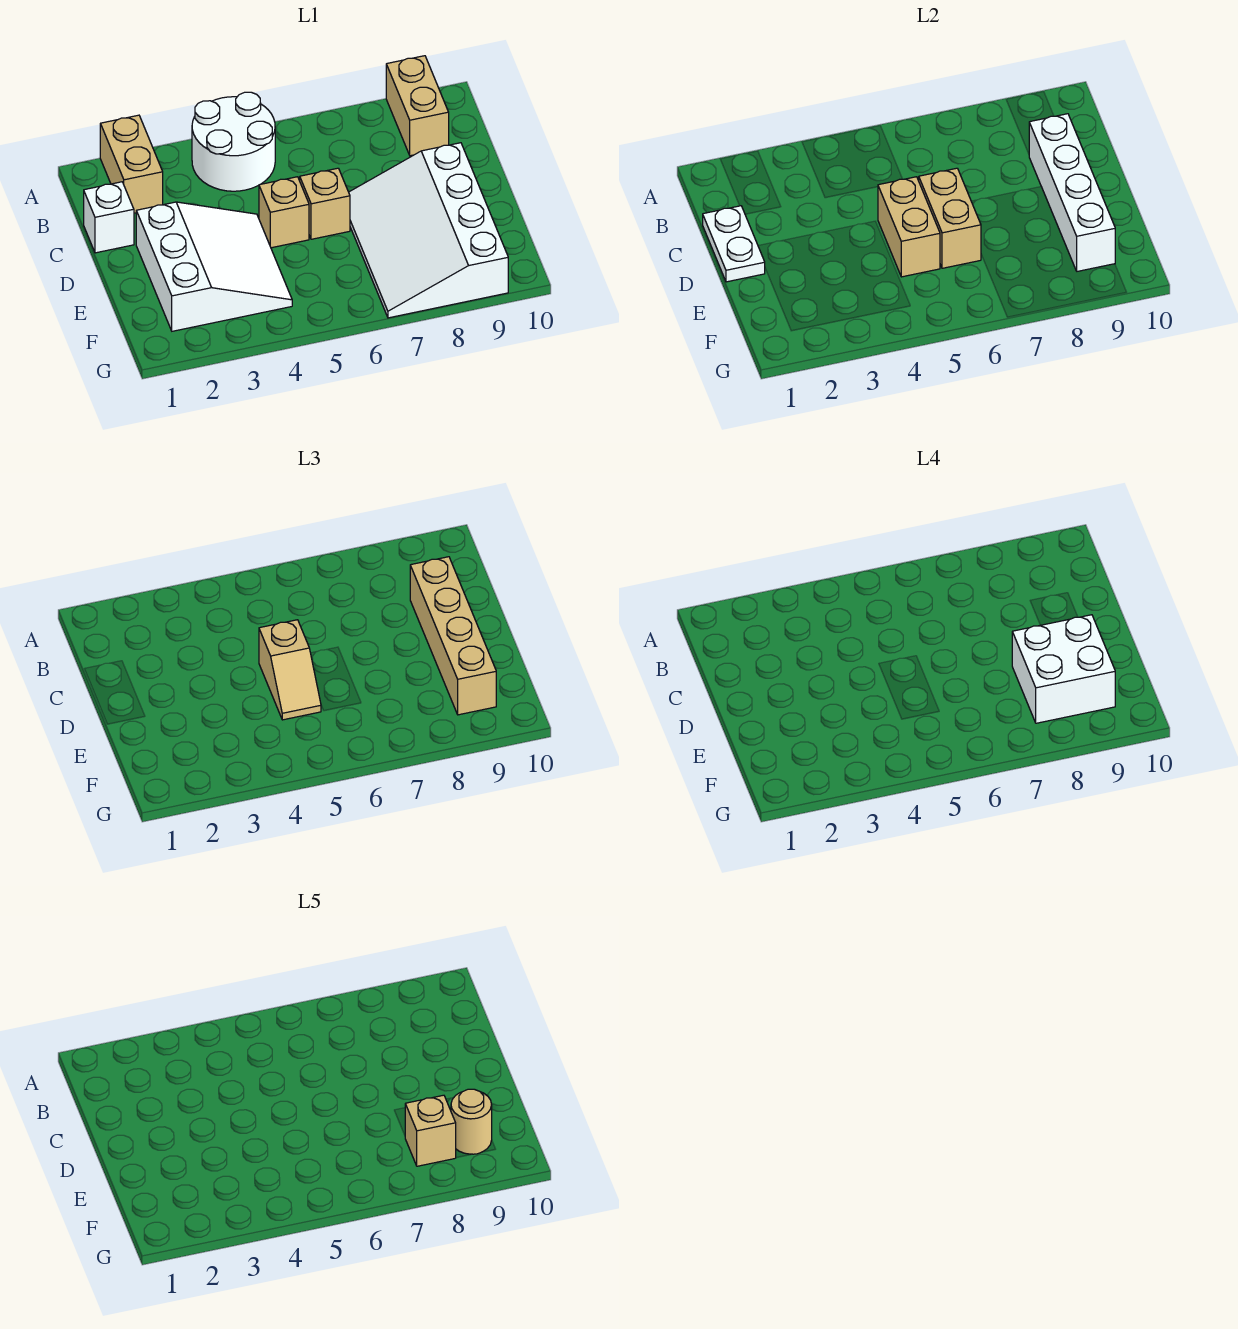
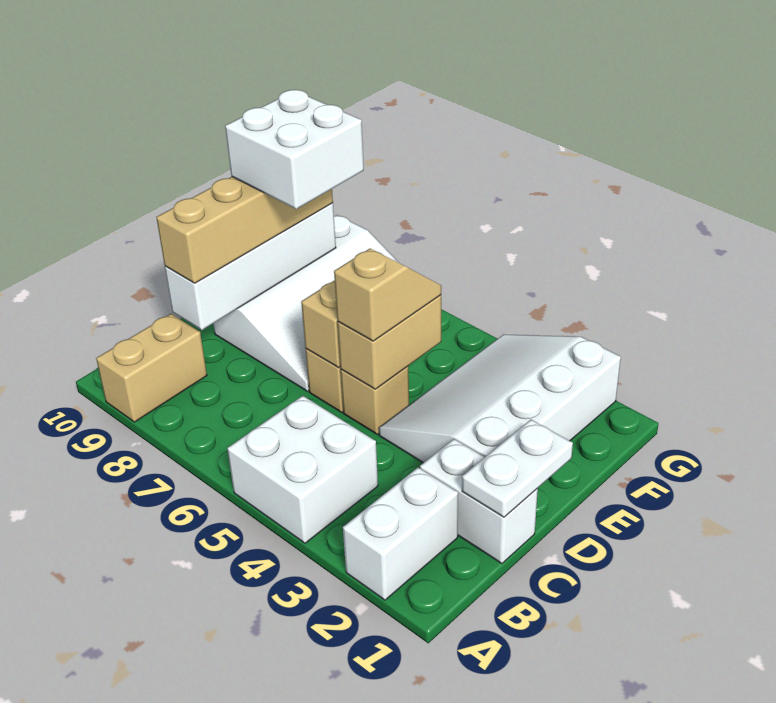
tan brick A2:B2 level 1 -> white brick A2:B2 level 1
white round brick A4:B5 level 1 -> white brick A4:B5 level 1
white brick C1 level 1 -> white brick C1:C2 level 1
white slope D2:F4 level 1 top 2 -> white slope D2:G4 level 1 top 2
tan brick F8 level 5 -> none
tan round brick F9 level 5 -> none

